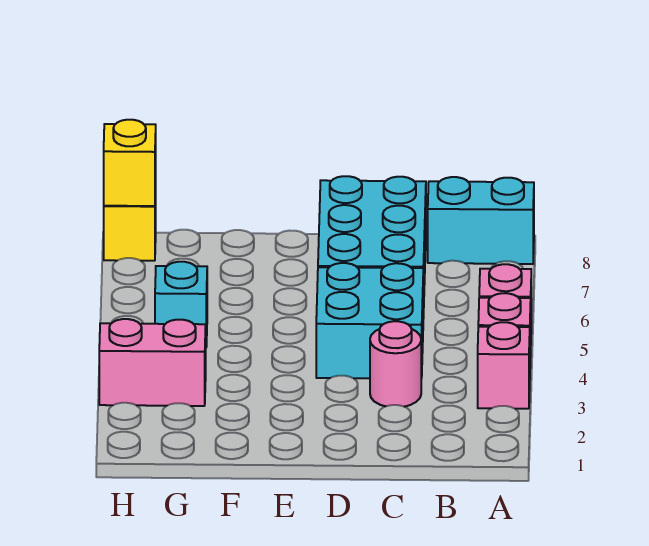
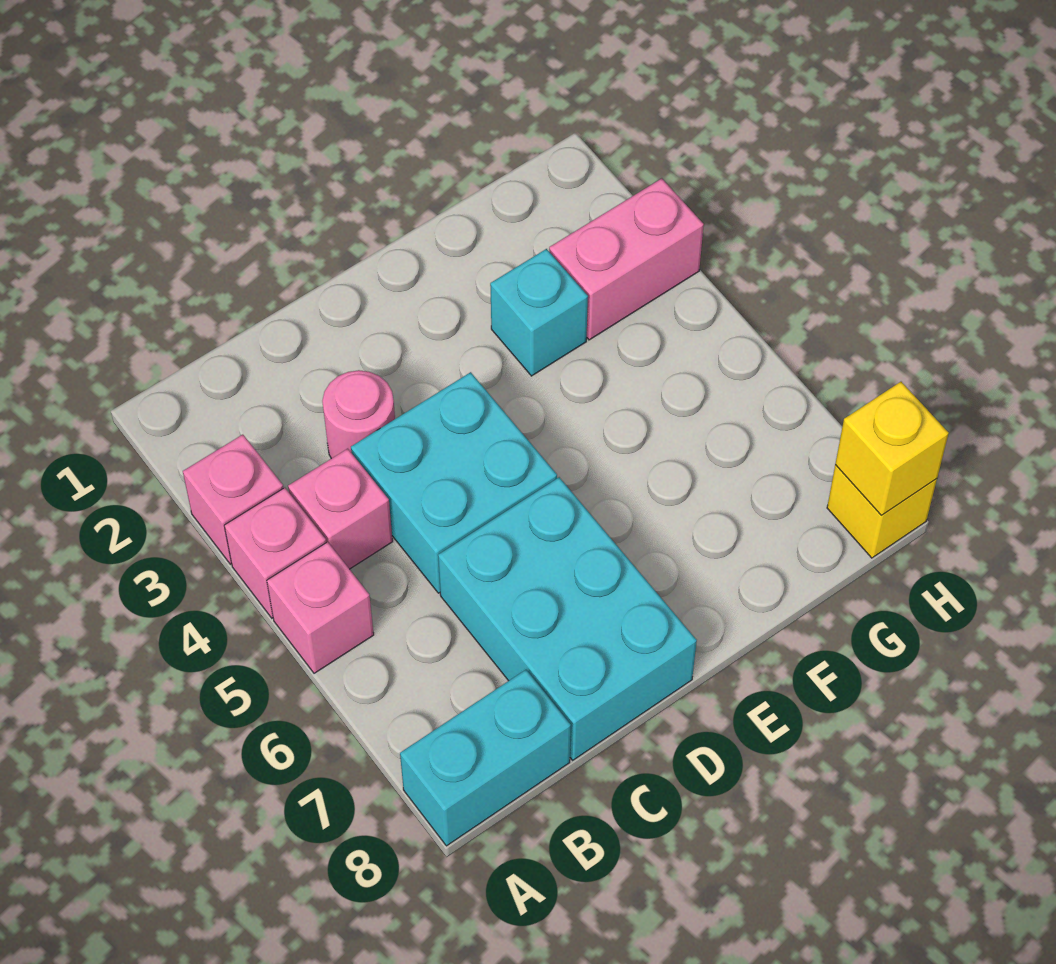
none -> pink brick B4 level 1
cyan brick G5 level 1 -> cyan brick F3 level 1

